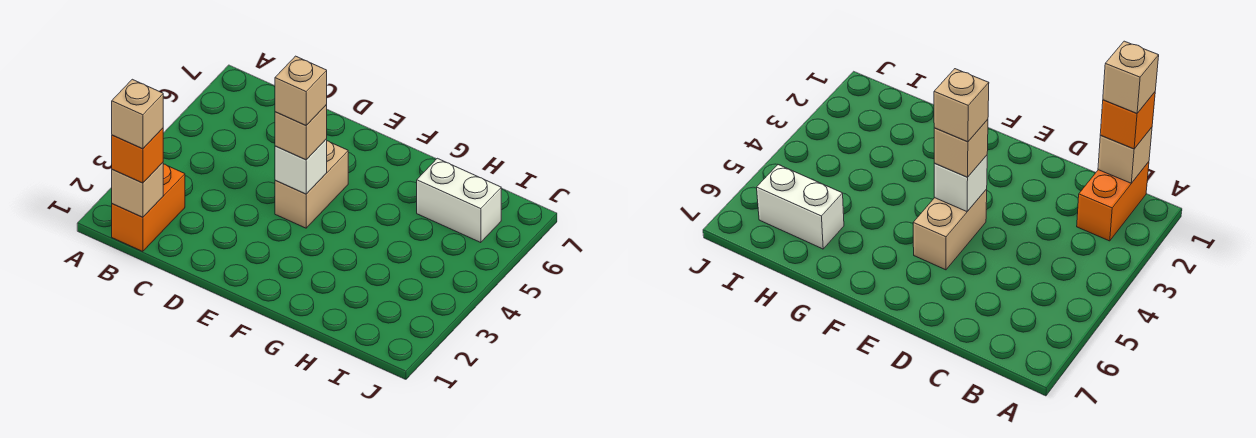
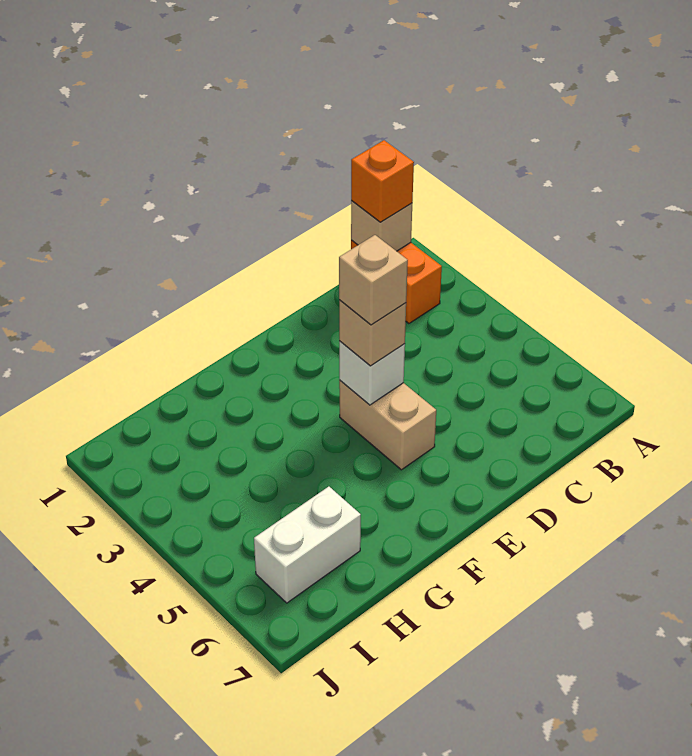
tan brick B1 level 4 -> none

